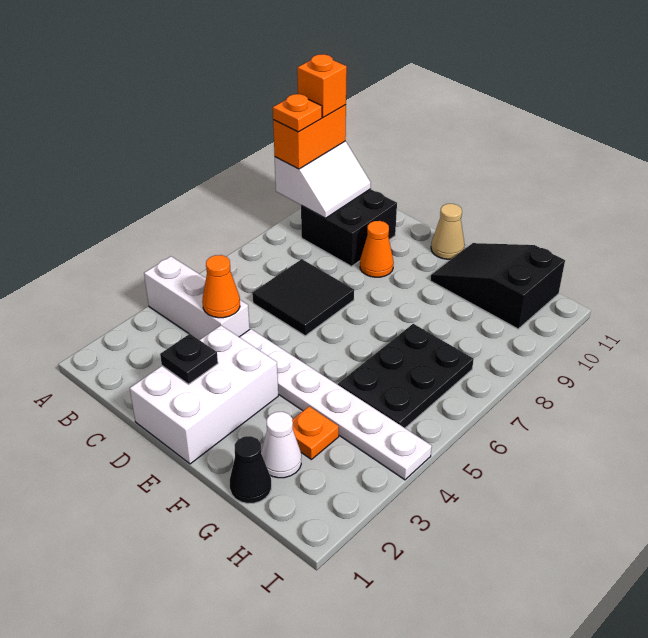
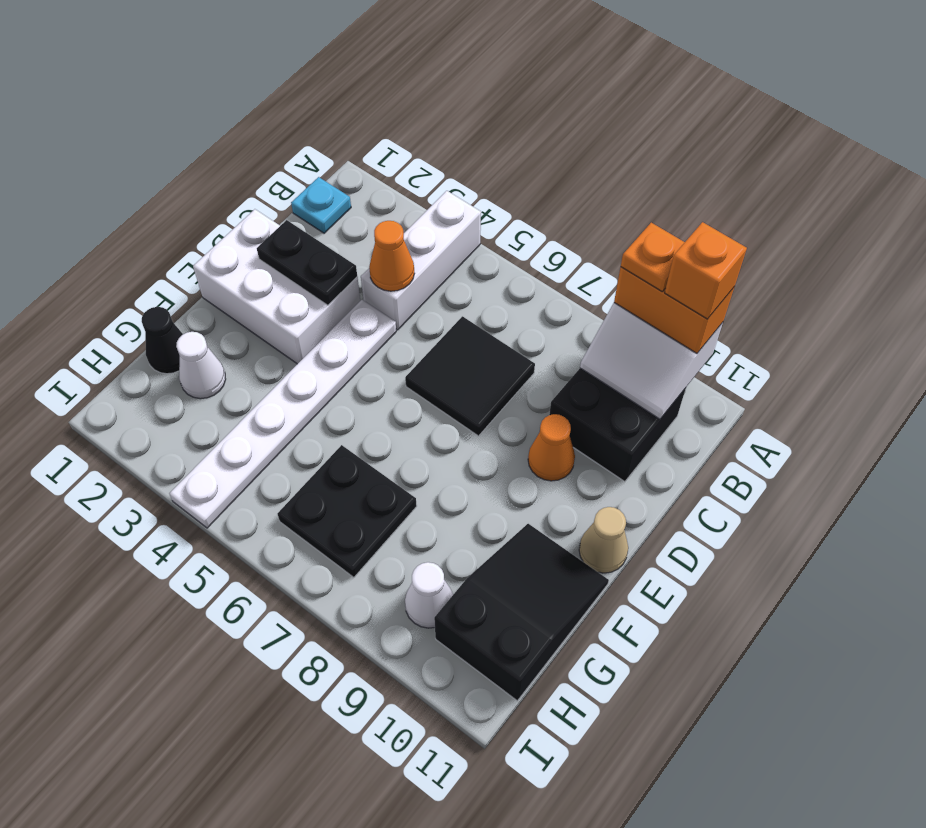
none -> cyan plate B1 level 1
black plate D2 level 2 -> black plate D2:D3 level 2
orange plate G3 level 1 -> none
black plate G5:H7 level 1 -> black plate G6:H7 level 1
none -> white cone H9 level 1

